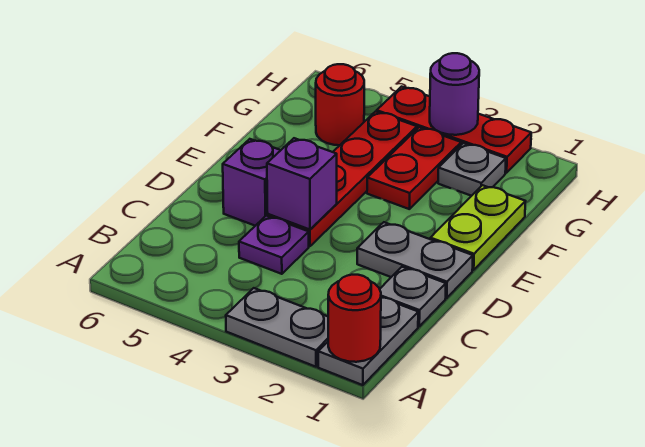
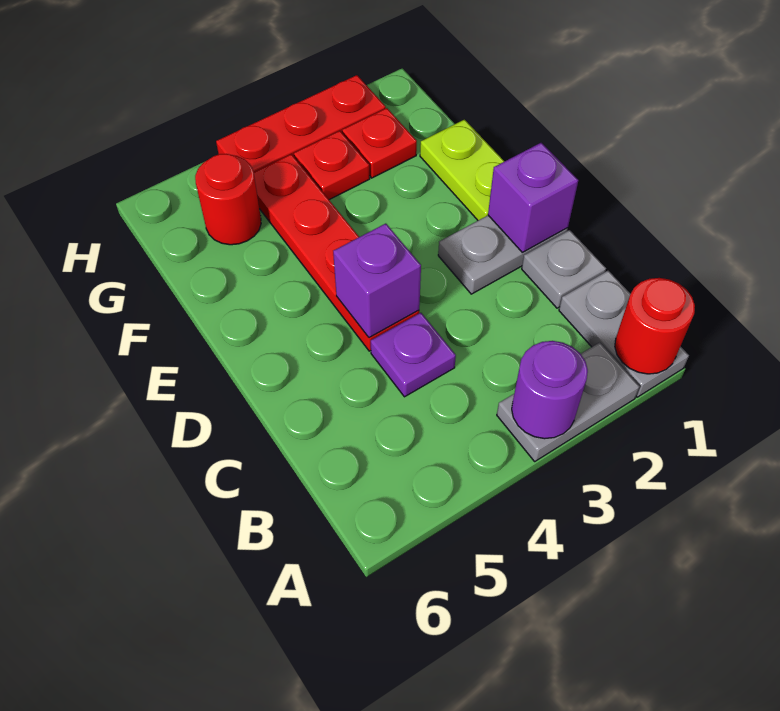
purple brick D5 level 1 -> purple brick D1 level 2
red plate F3:G3 level 1 -> red plate G3 level 1
grey plate G2 level 1 -> red plate G2 level 1
purple round brick H3 level 2 -> purple round brick A3 level 2

